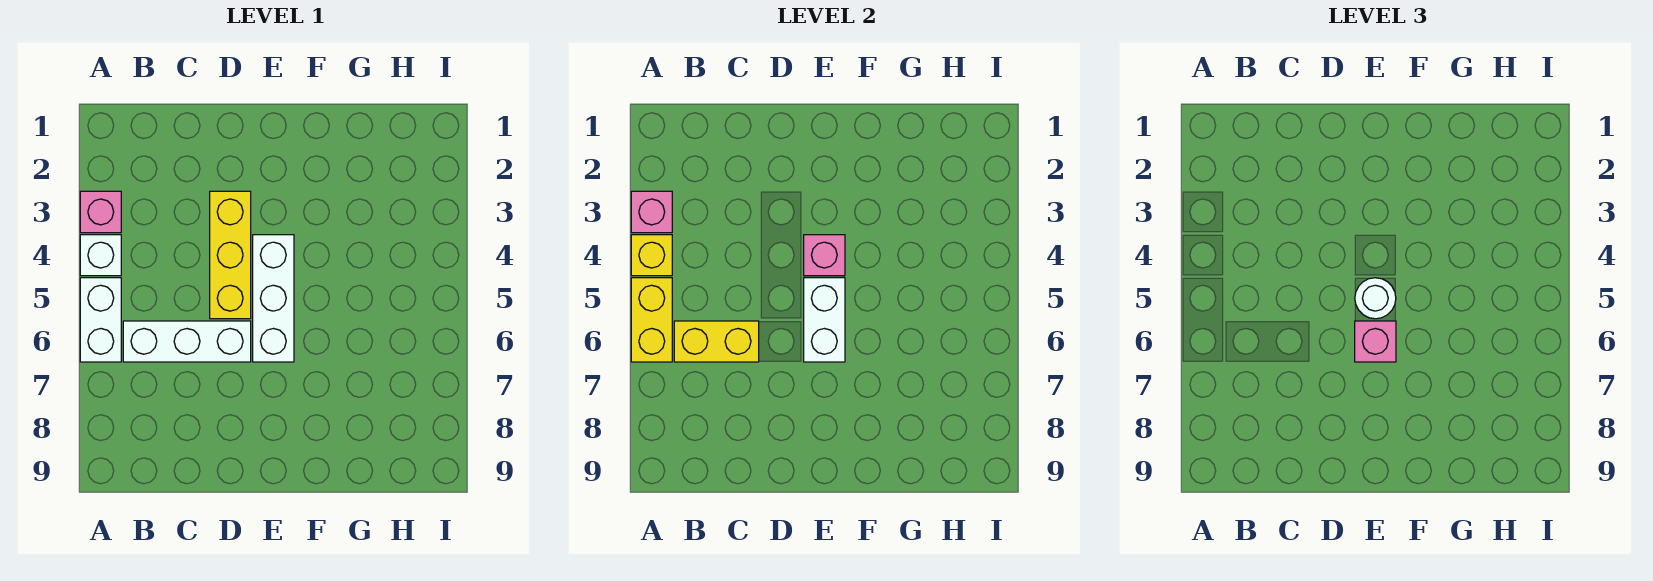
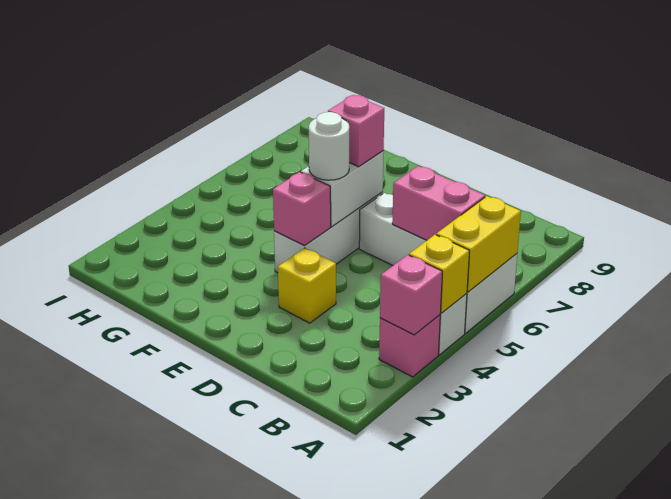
yellow brick B6:C6 level 2 -> pink brick B6:C6 level 2
yellow brick D3:D5 level 1 -> yellow brick D3 level 1

